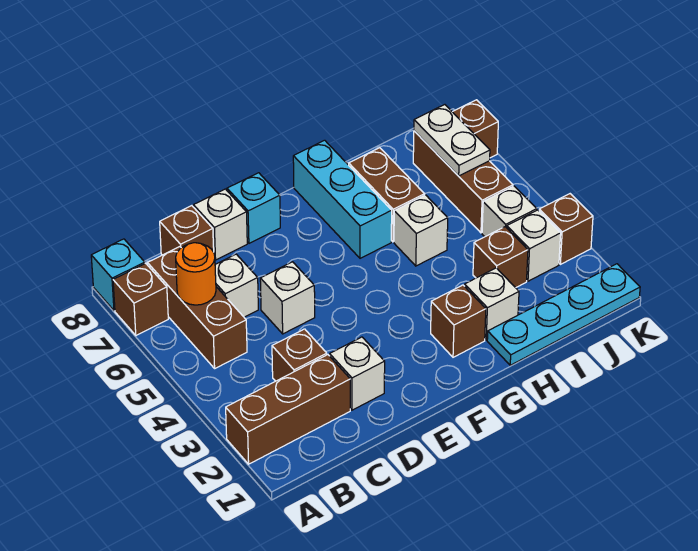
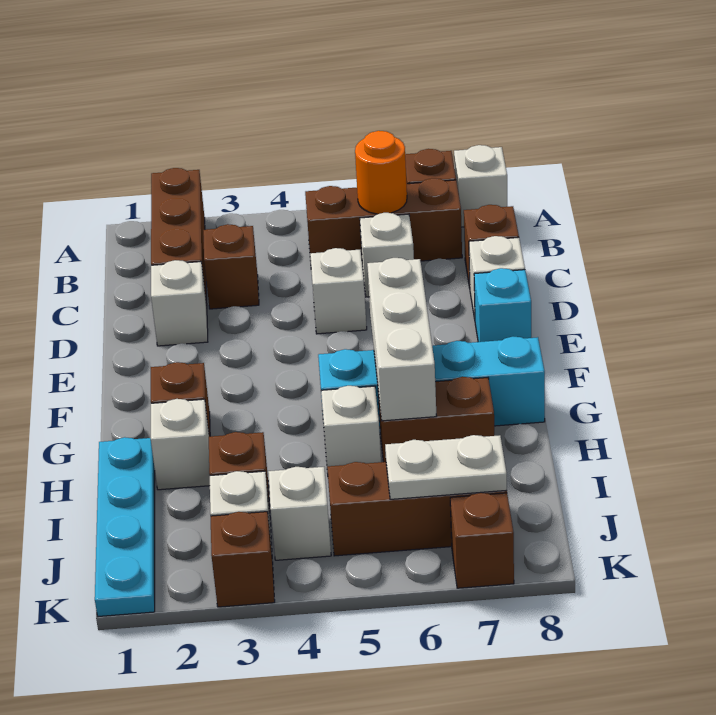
cyan brick A8 level 1 -> white brick A8 level 1
none -> white brick F6:H6 level 2
cyan brick G6:G8 level 1 -> cyan brick G5:G8 level 1

